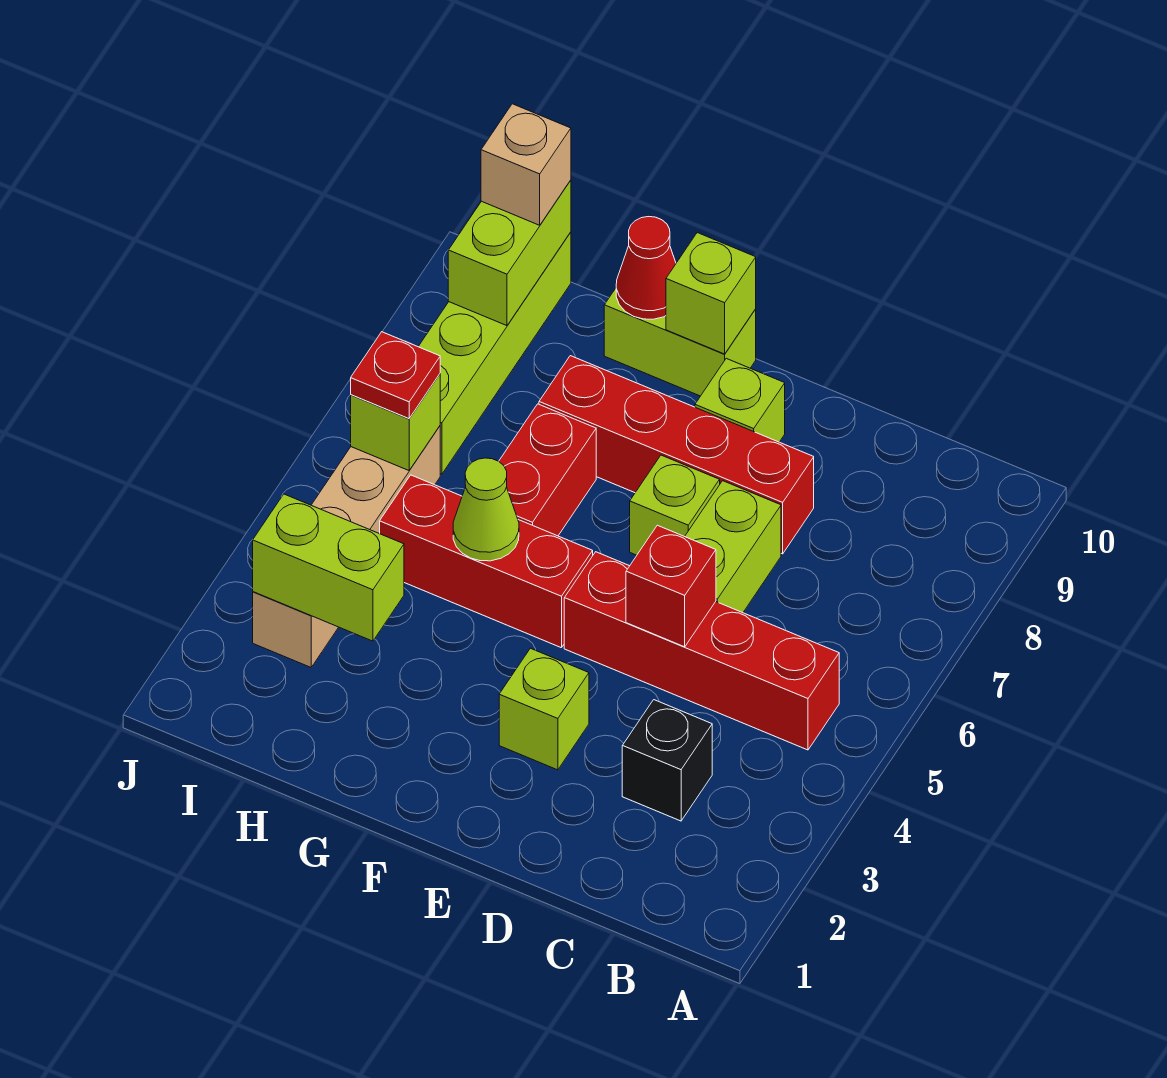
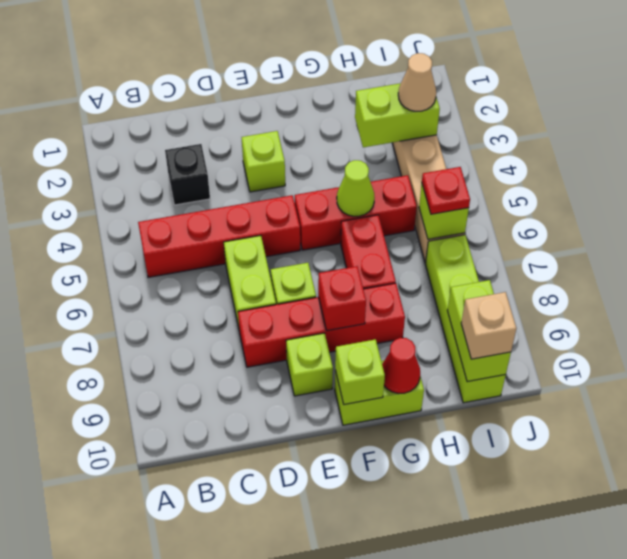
red brick D5 level 2 -> red brick F8 level 2
none -> tan cone I3 level 3

